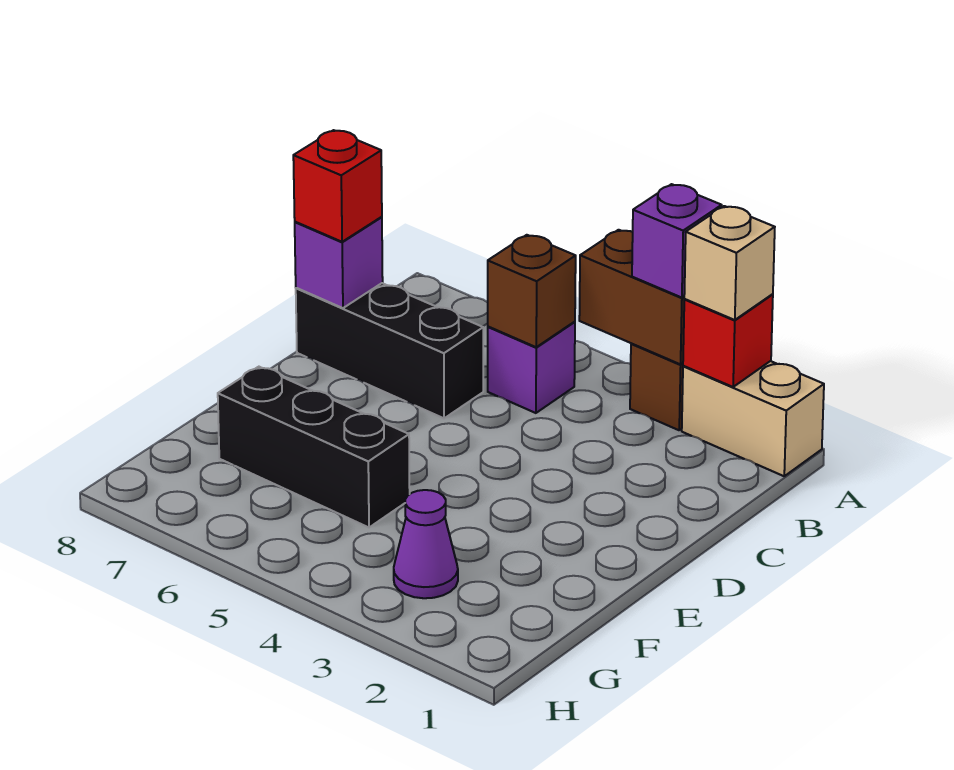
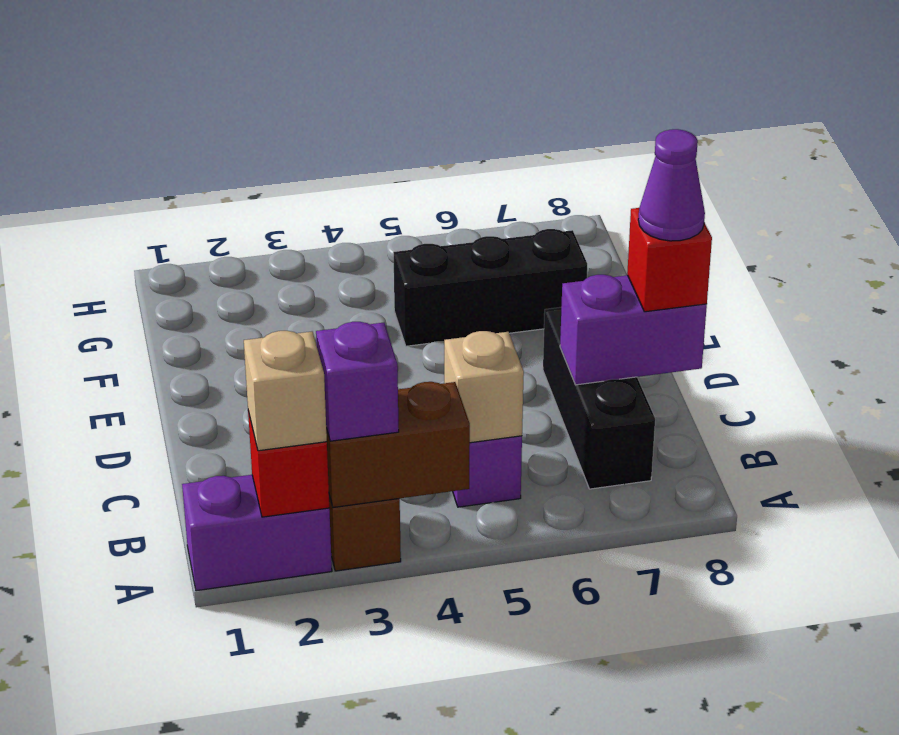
tan brick A1:A2 level 1 -> purple brick A1:A2 level 1
brown brick B5 level 2 -> tan brick B5 level 2
black brick C6:C8 level 1 -> black brick B7:D7 level 1
purple brick C8 level 2 -> purple brick C7:C8 level 2
purple cone G3 level 1 -> purple cone C8 level 4

